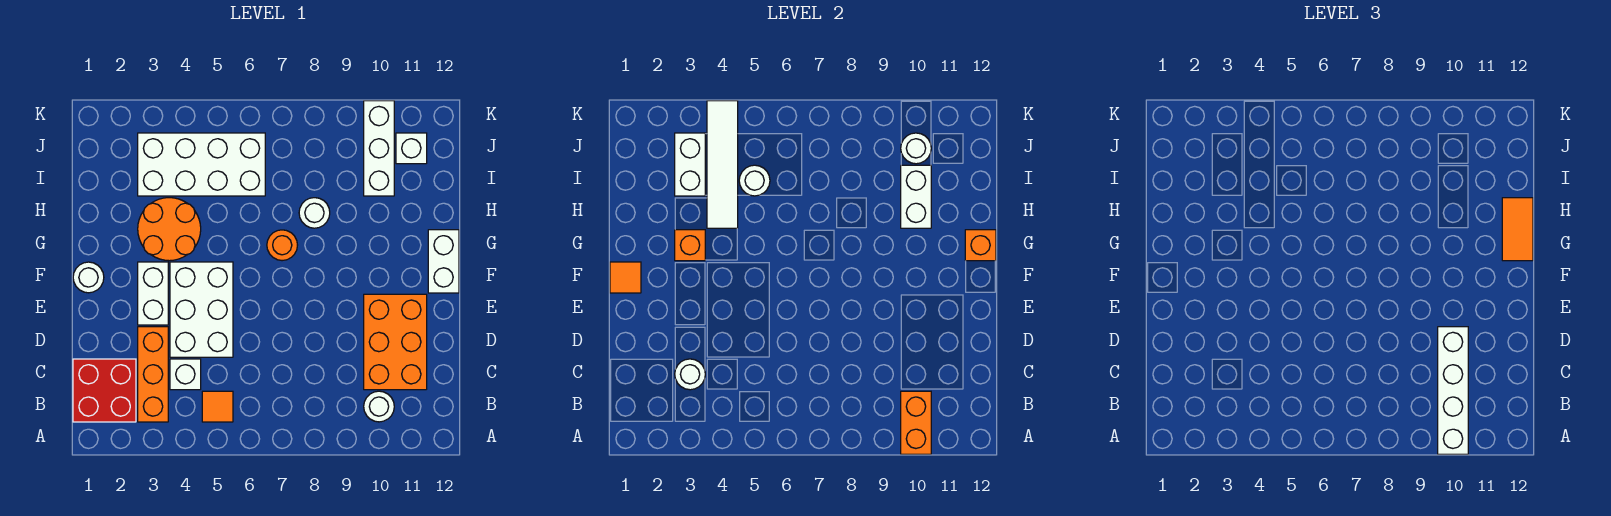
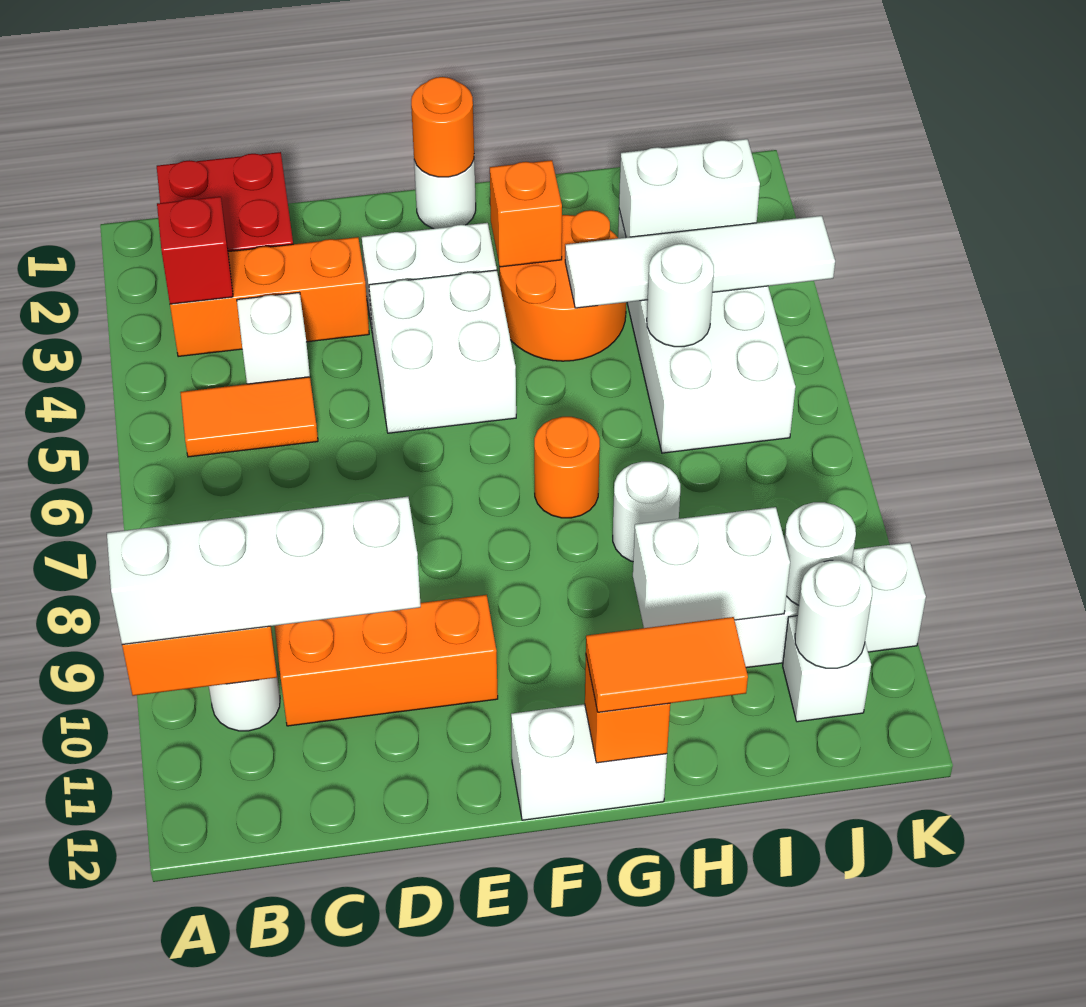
none -> red brick B3 level 2
orange tile B5 level 1 -> orange tile B5:C5 level 1
white round brick C3 level 2 -> white round brick J11 level 2
orange brick C10:E11 level 1 -> orange brick C10:E10 level 1
white brick D4:F5 level 1 -> white brick E4:F5 level 1
orange tile F1 level 2 -> orange round brick F1 level 2

